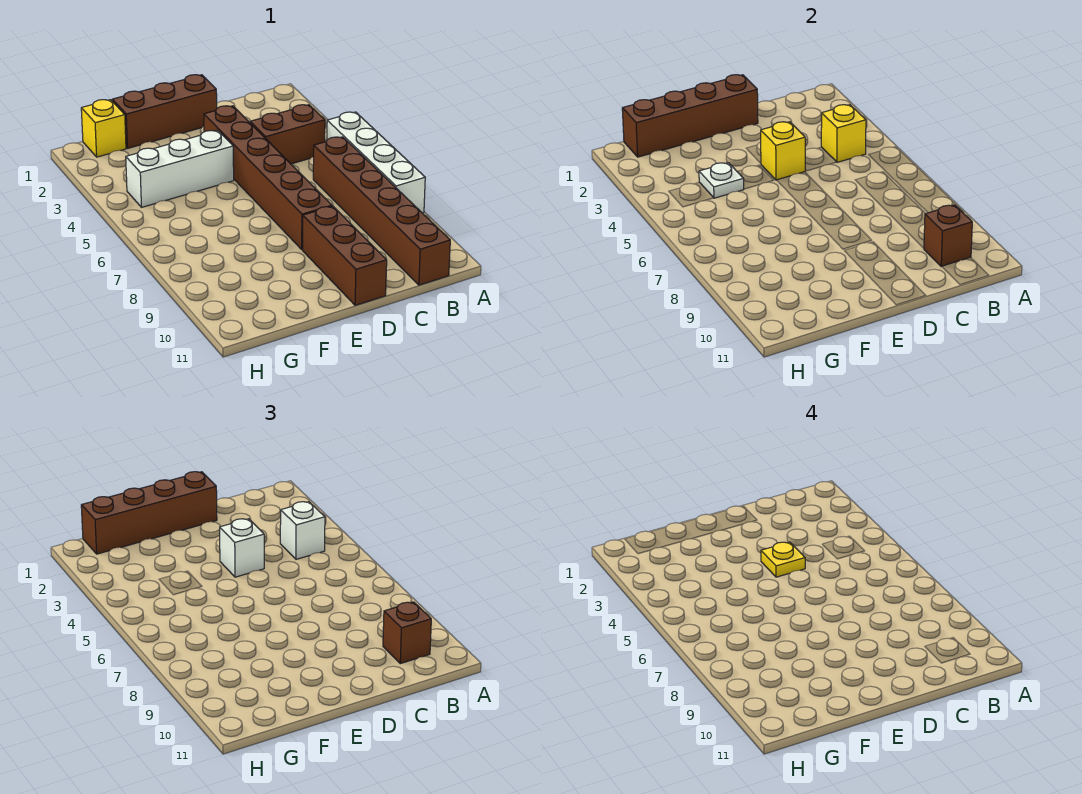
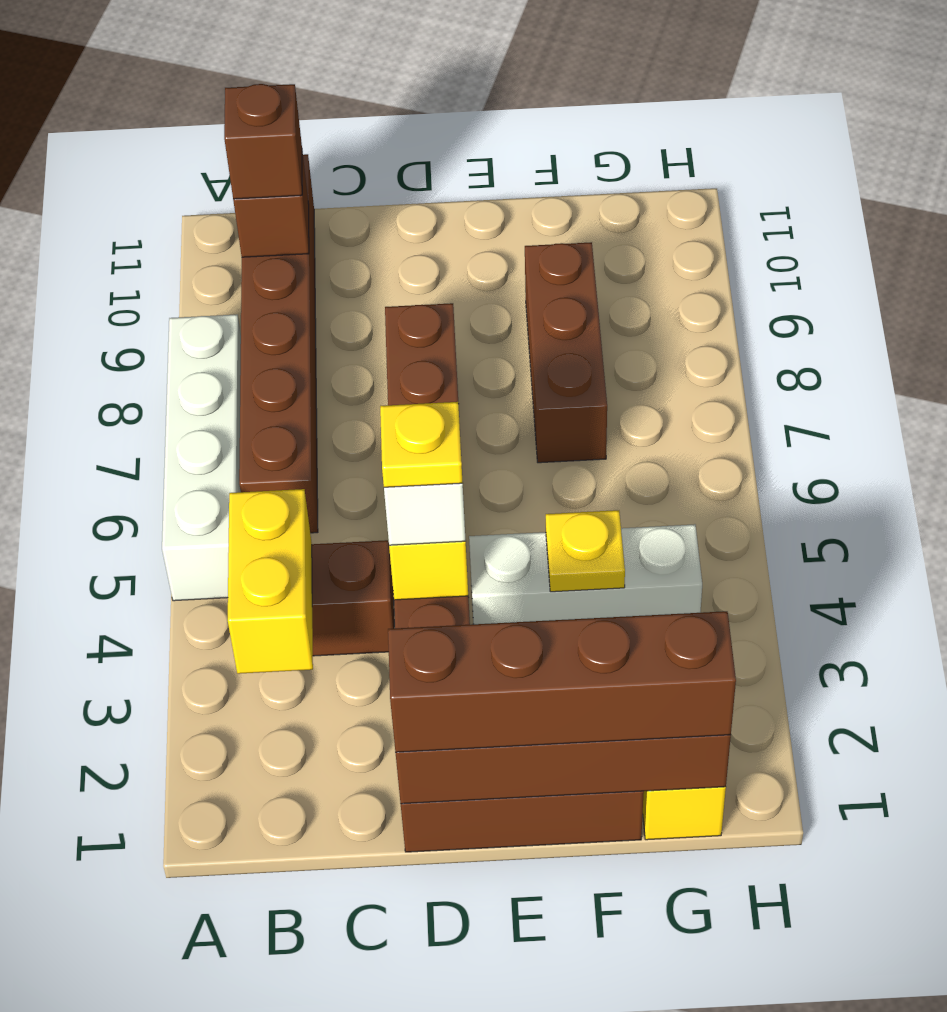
yellow brick B4 level 2 -> yellow brick B3:B4 level 2
white brick B4 level 3 -> none
brown brick D9:D11 level 1 -> brown brick F7:F9 level 1
white plate F4 level 2 -> yellow plate F4 level 2

